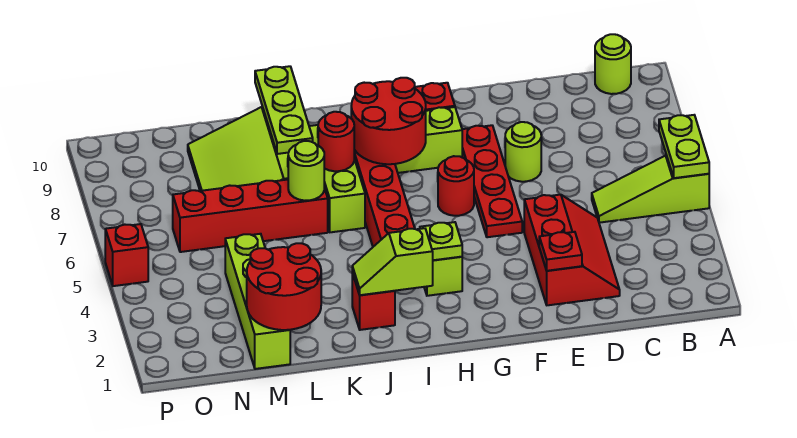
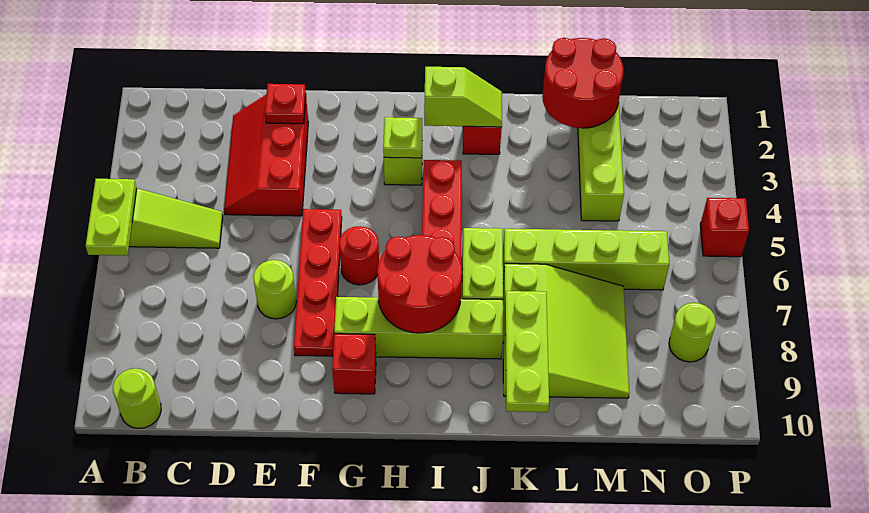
red round brick J7 level 2 -> none
red brick K6:N6 level 1 -> lime brick K6:N6 level 1
lime round brick K6 level 2 -> lime round brick O8 level 1

